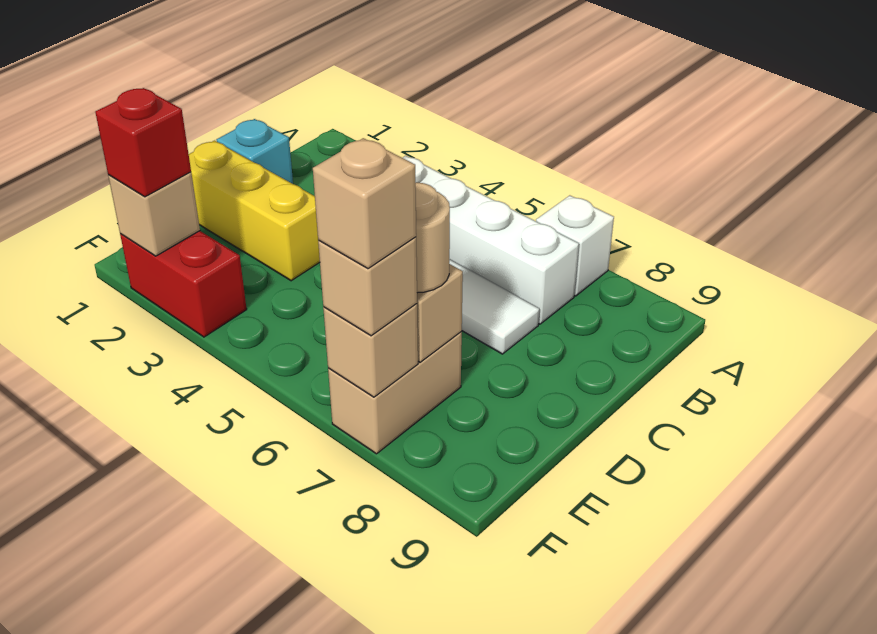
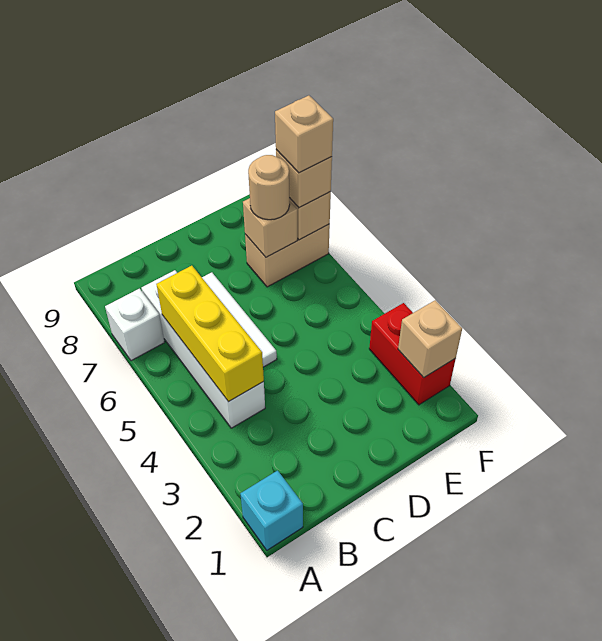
cyan brick C1 level 1 -> cyan brick A1 level 1
yellow brick D1:D3 level 1 -> yellow brick B4:B6 level 2
red brick F2 level 3 -> none

